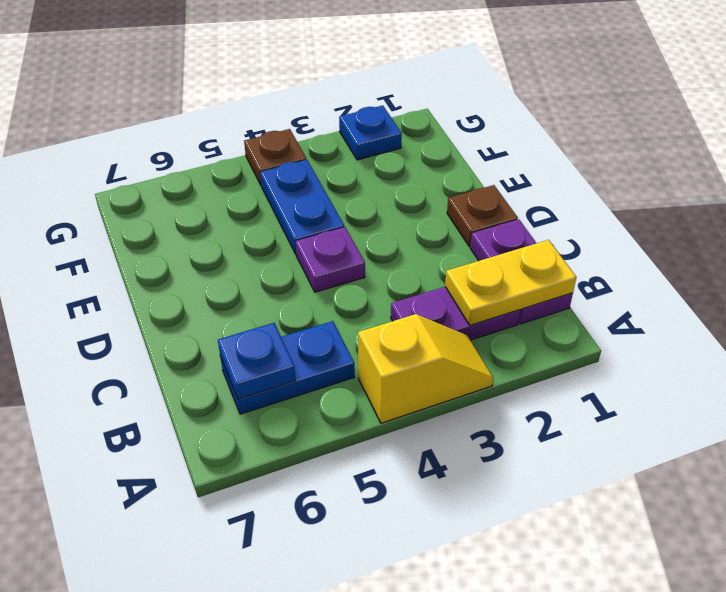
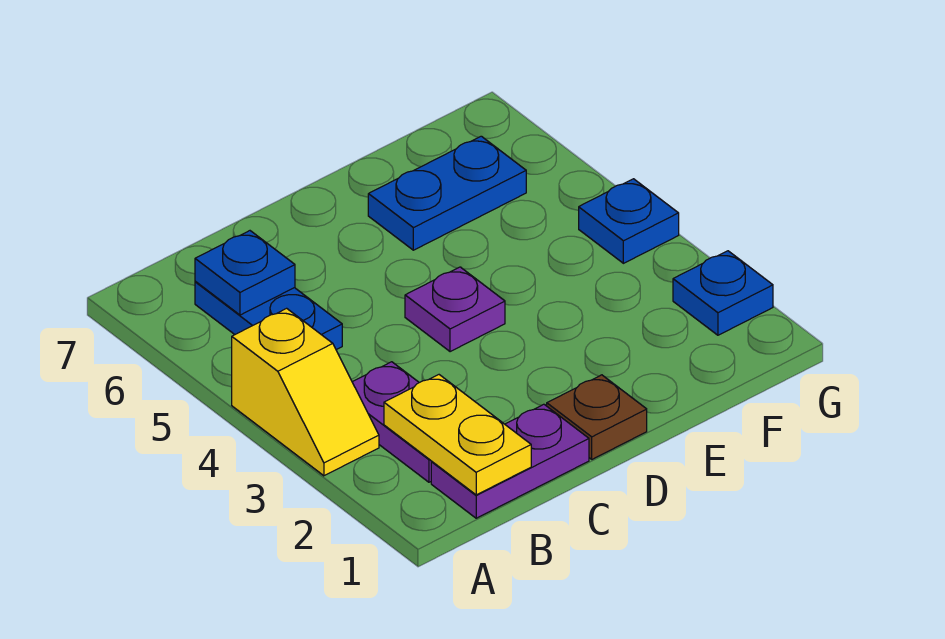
blue plate E4:F4 level 1 -> blue plate E6:F6 level 1
brown plate G4 level 1 -> blue plate G4 level 1

